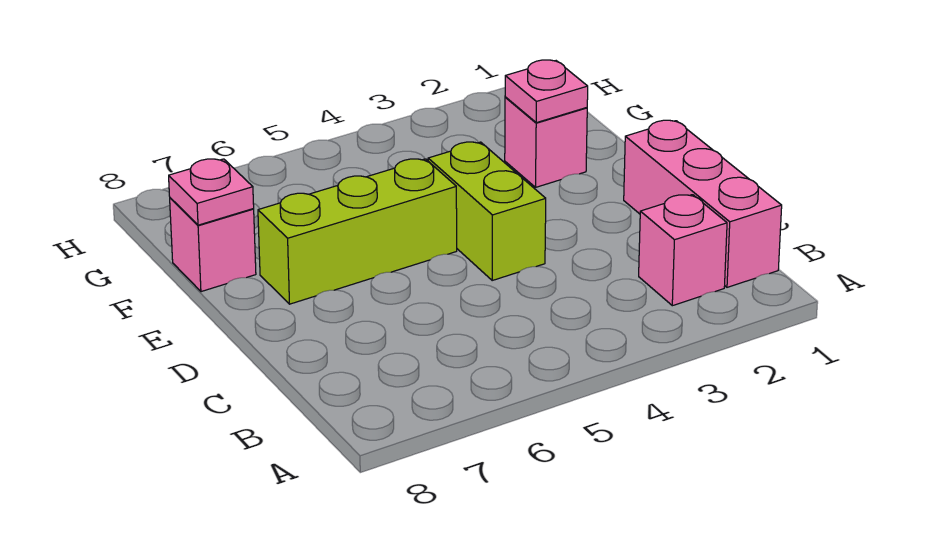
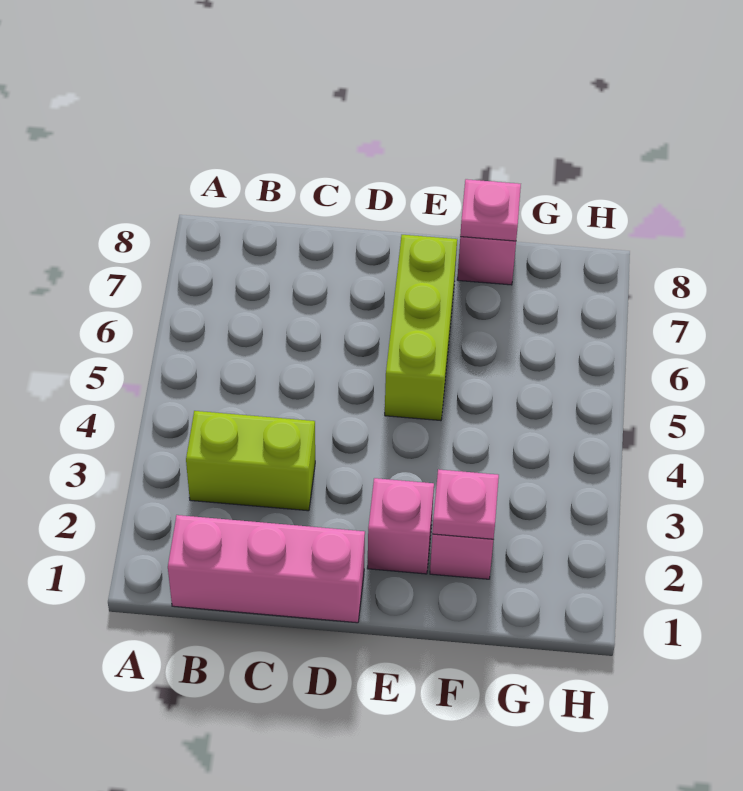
pink brick B2 level 1 -> pink brick E2 level 1
lime brick D4:E4 level 1 -> lime brick B3:C3 level 1

